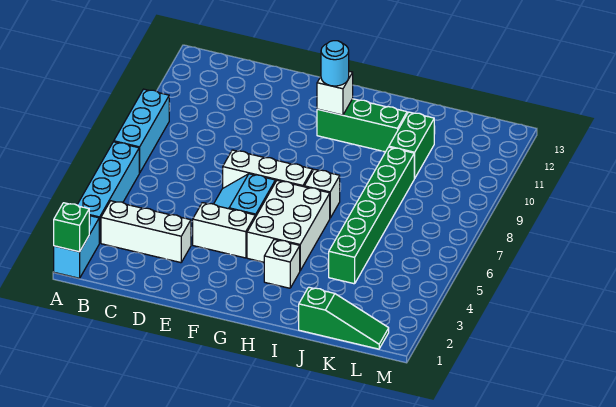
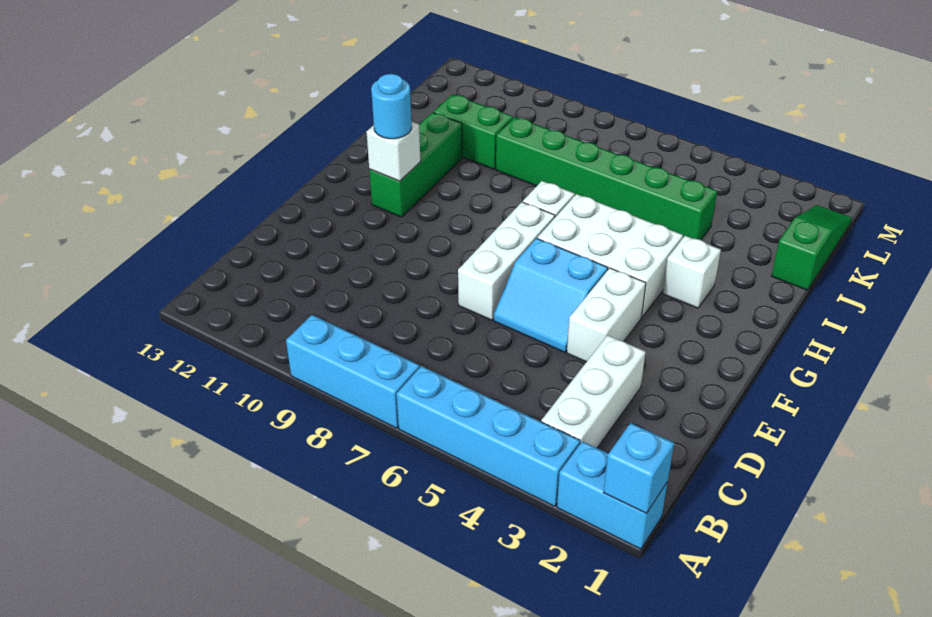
green brick A1 level 2 -> cyan brick A1 level 2

